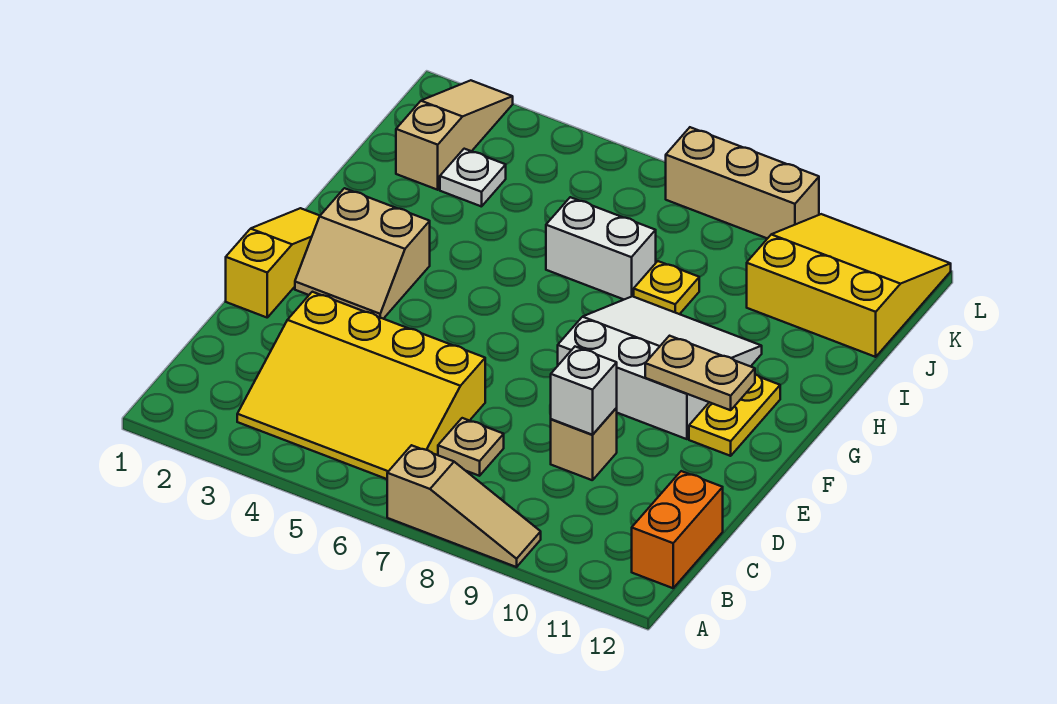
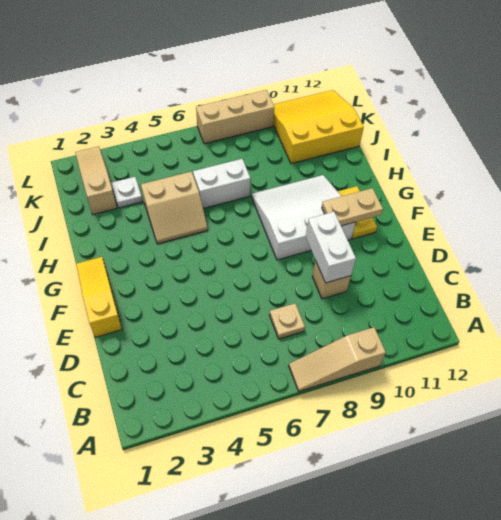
tan slope A7:A9 level 1 top 7 -> tan slope A7:A9 level 1 top 9
yellow slope B3:D6 level 1 top D -> none
orange brick B12:C12 level 1 -> none
white brick D9 level 2 -> white brick D9:E9 level 2
tan slope F2:G3 level 1 top G -> tan slope H4:I5 level 1 top I
yellow plate I8 level 1 -> none

